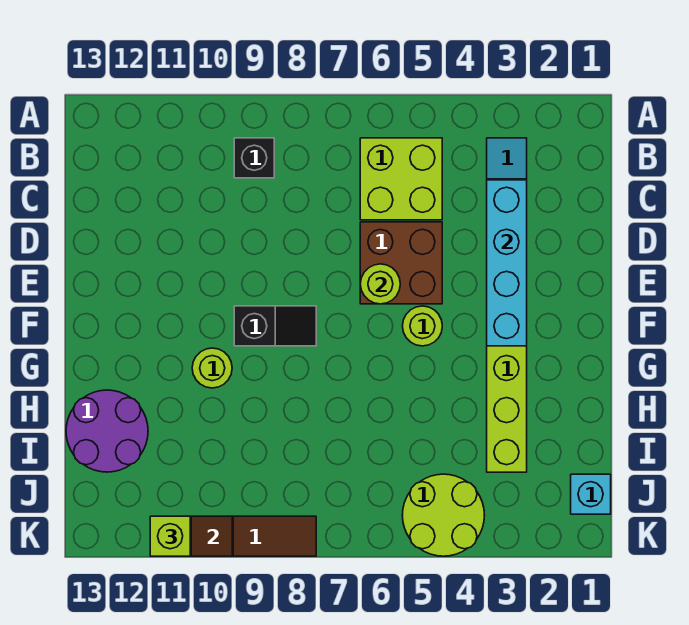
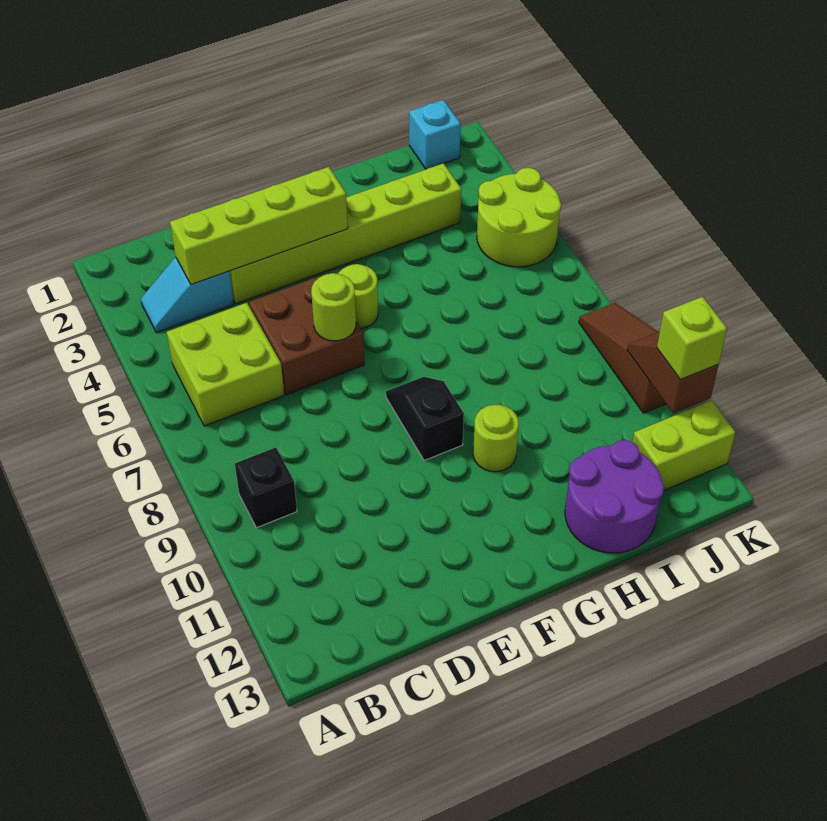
cyan brick C3:F3 level 2 -> lime brick C3:F3 level 2
none -> lime brick J12:K12 level 1

